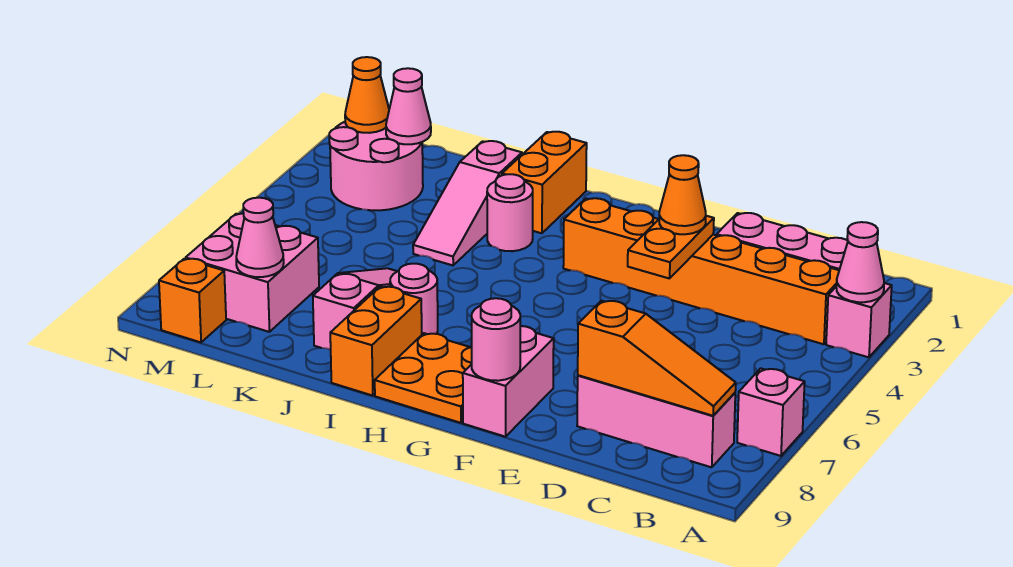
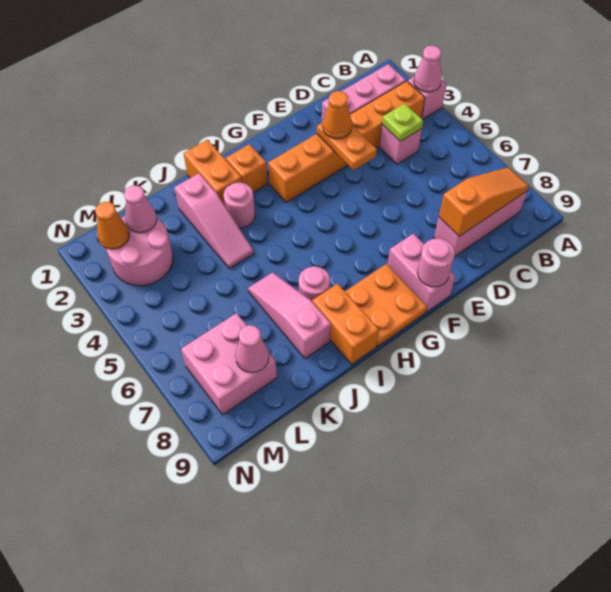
pink brick A7 level 1 -> pink brick C4 level 1
none -> lime plate C4 level 2
orange brick M9 level 1 -> orange brick H2 level 1

